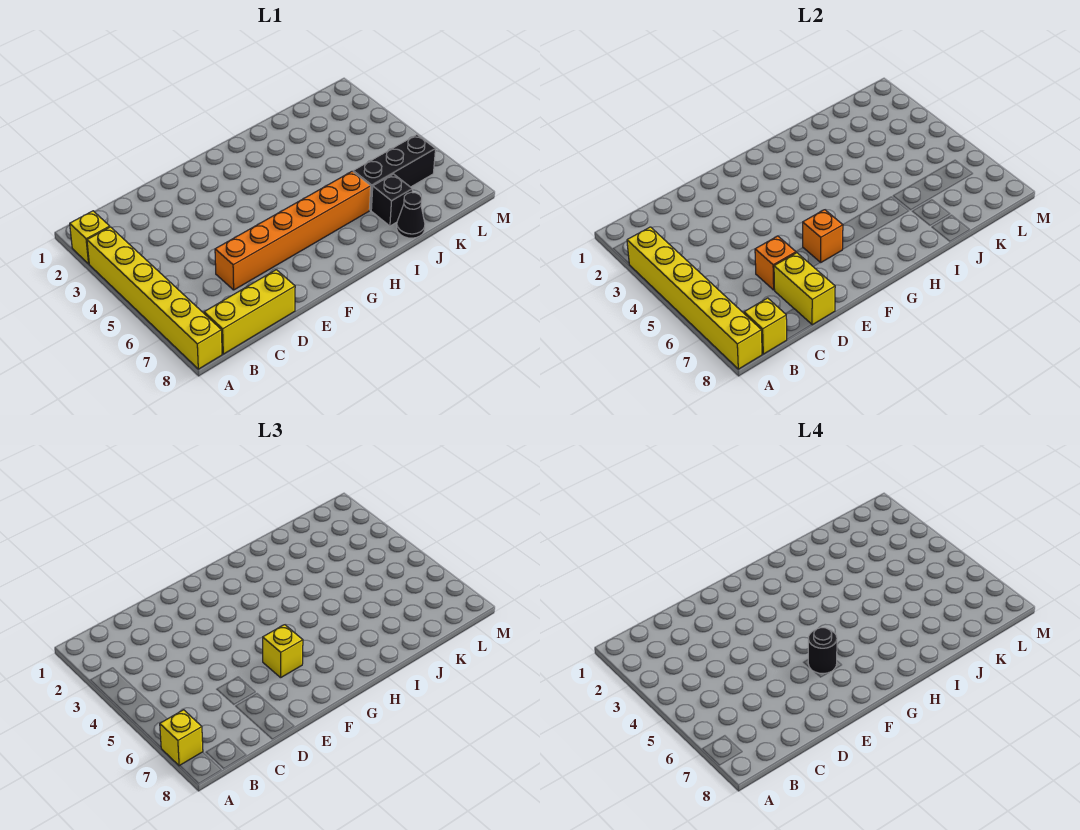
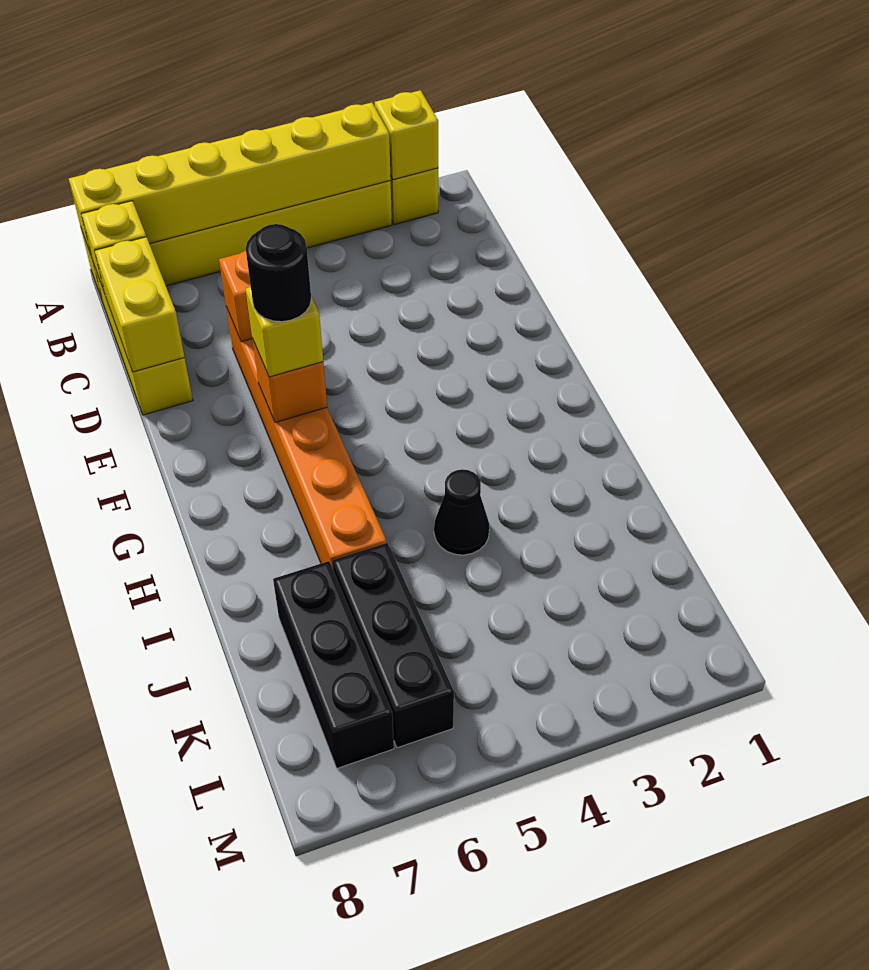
yellow brick A7 level 3 -> yellow brick A2 level 2
yellow brick D7:D8 level 2 -> yellow brick C8:D8 level 2
black brick J7 level 1 -> black brick J7:L7 level 1
black cone J8 level 1 -> black cone I4 level 1

